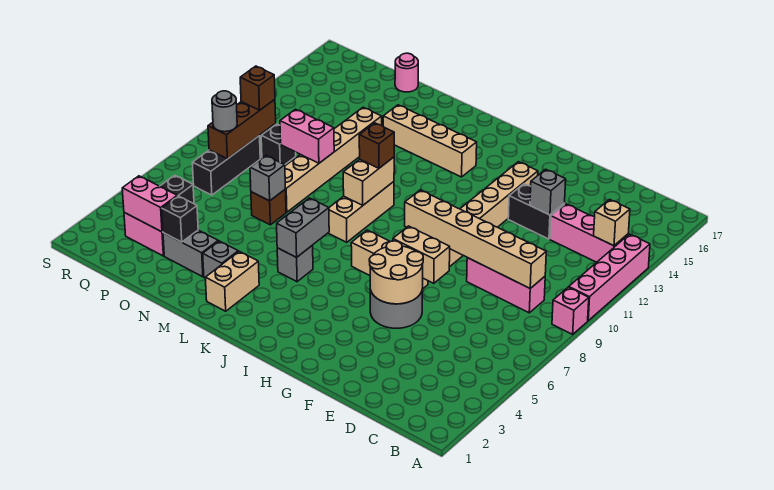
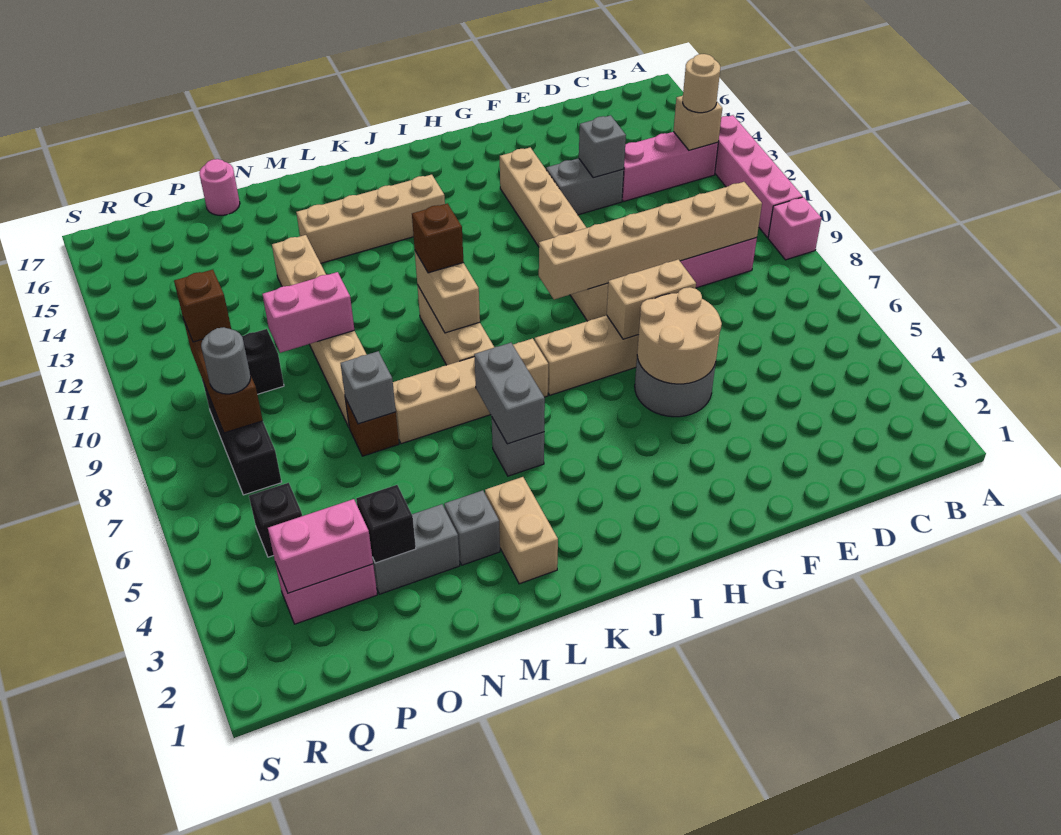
none -> tan round brick B13 level 3
black brick E13:F13 level 1 -> grey brick E13:F13 level 1
none -> tan brick J7:M7 level 1

